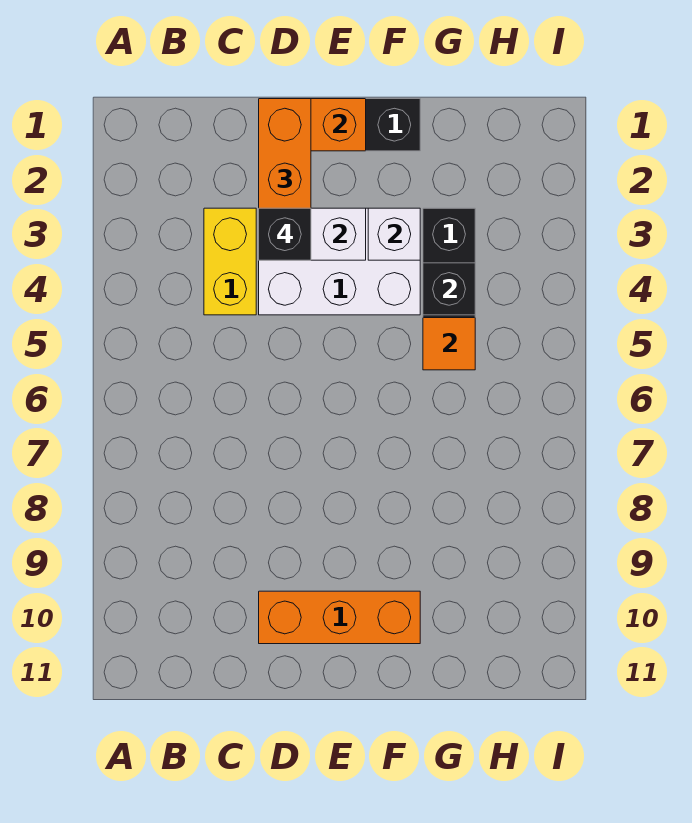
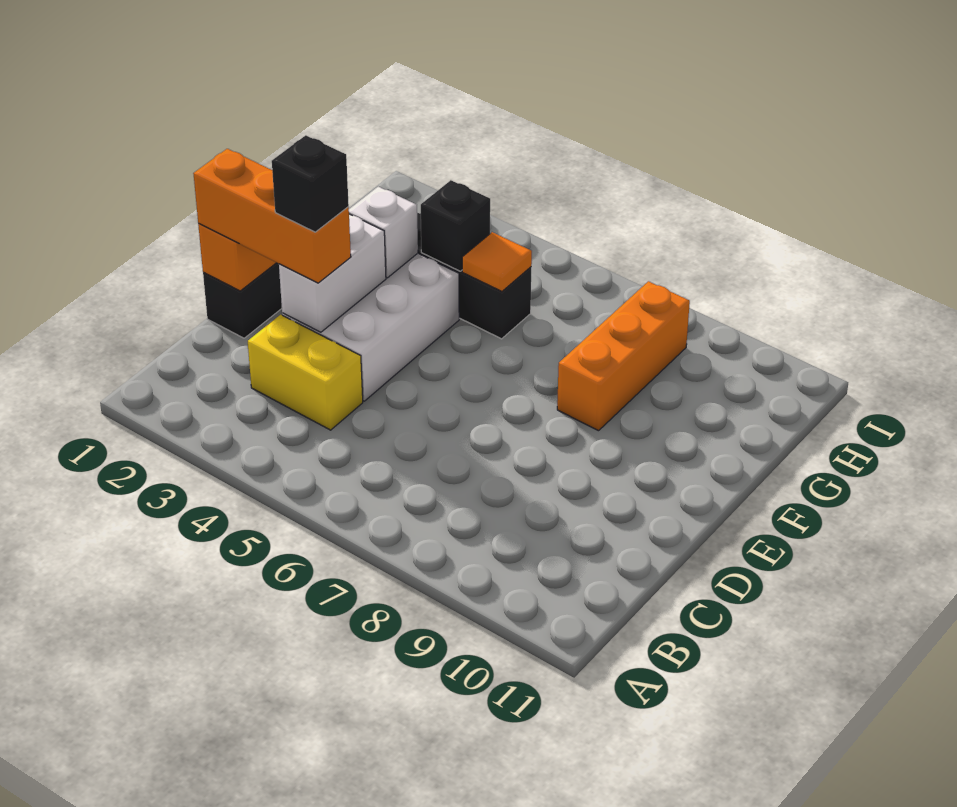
orange brick D10:F10 level 1 -> orange brick F8:H8 level 1

